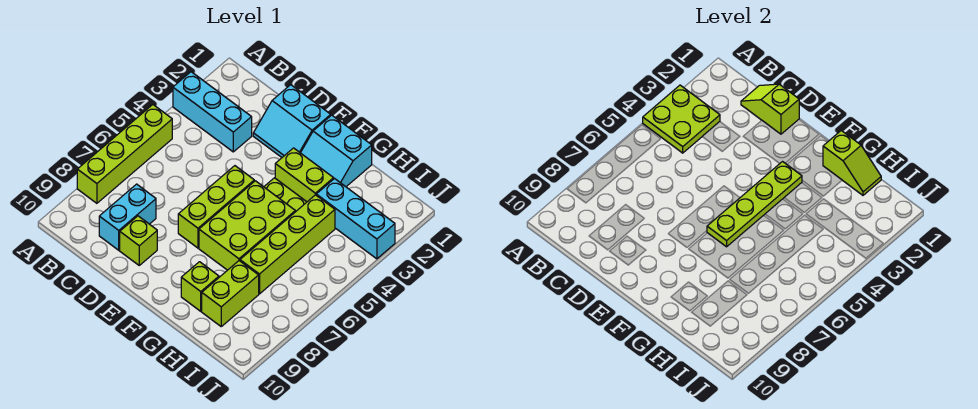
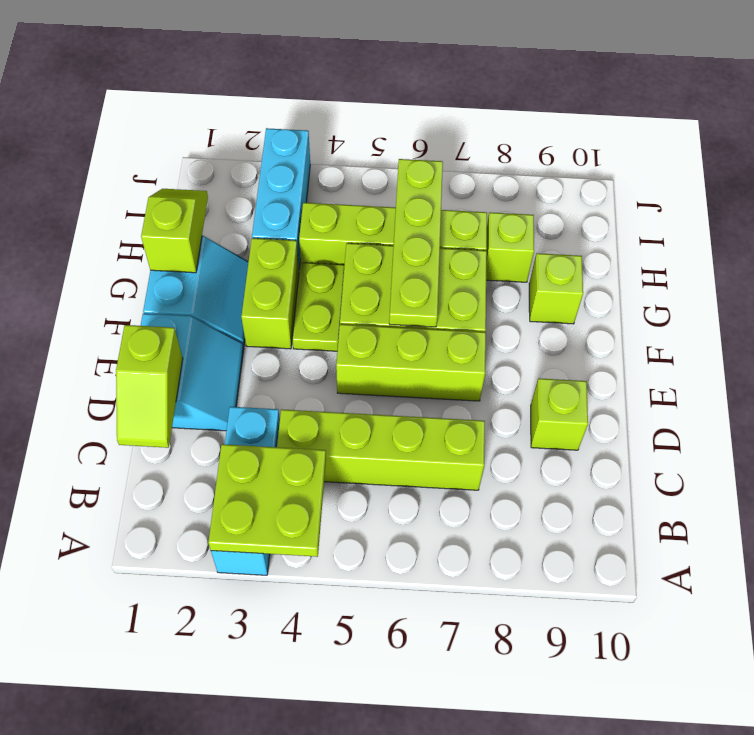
lime brick A5:A8 level 1 -> lime brick C4:C7 level 1
cyan brick C8:C9 level 1 -> none
lime plate F3:F6 level 2 -> lime plate F6:I6 level 2
lime brick H8:H9 level 1 -> lime brick H8 level 1

